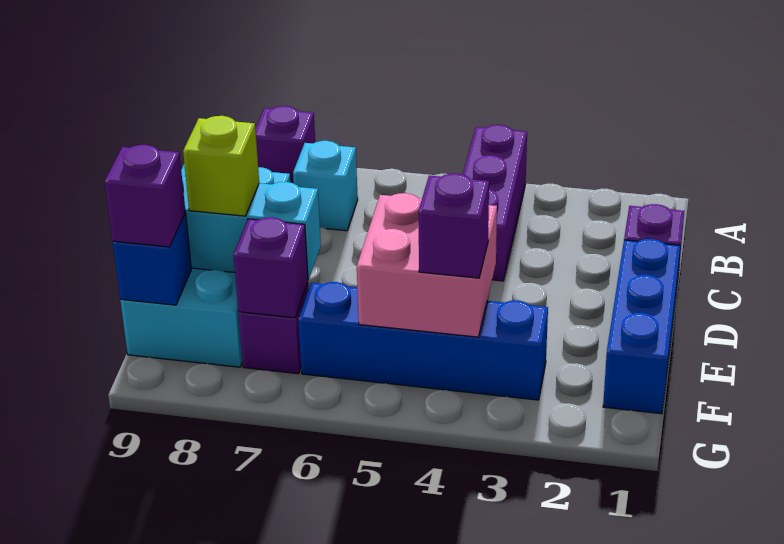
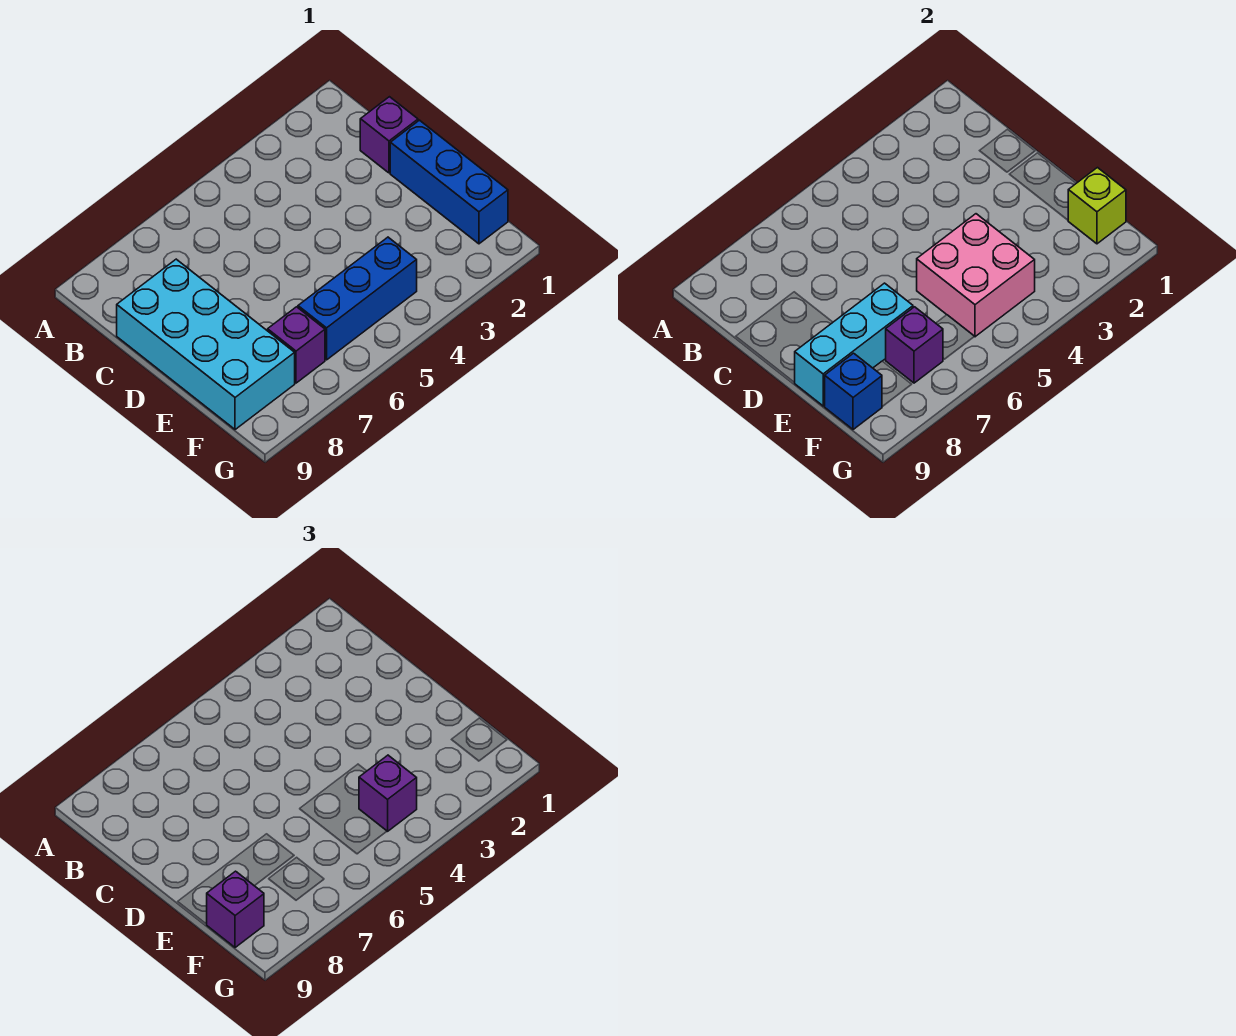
purple brick A4:C4 level 1 -> none
purple brick A8 level 1 -> none
cyan brick B7 level 1 -> none
lime brick E8 level 3 -> lime brick F1 level 2
blue brick F3:F6 level 1 -> blue brick F4:F6 level 1

